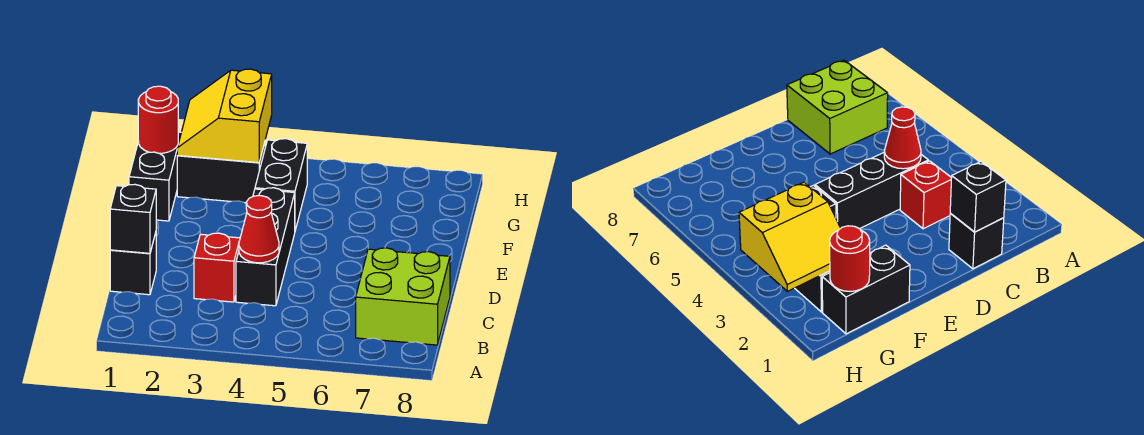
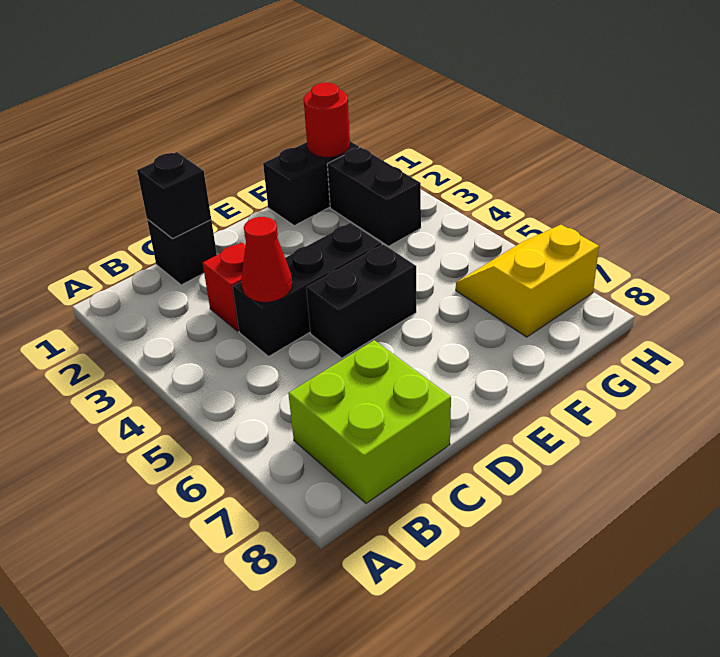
black brick F4:G4 level 1 -> black brick D5:E5 level 1
yellow slope G2:H3 level 2 top 3 -> yellow slope G6:H7 level 1 top 7

